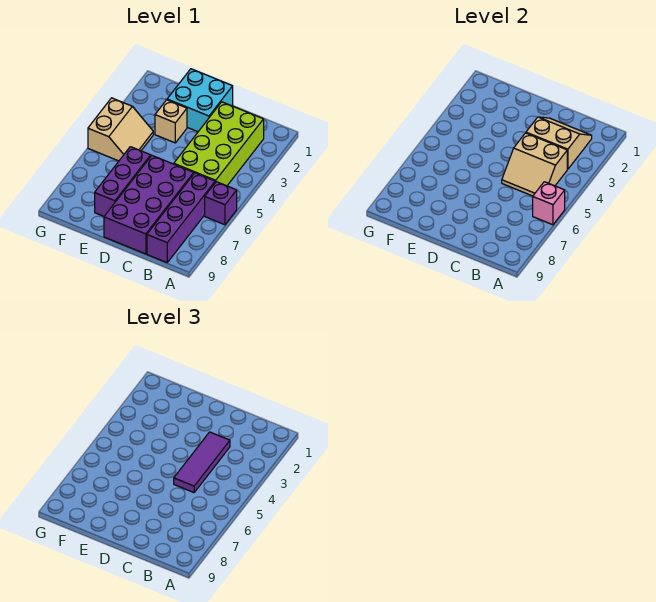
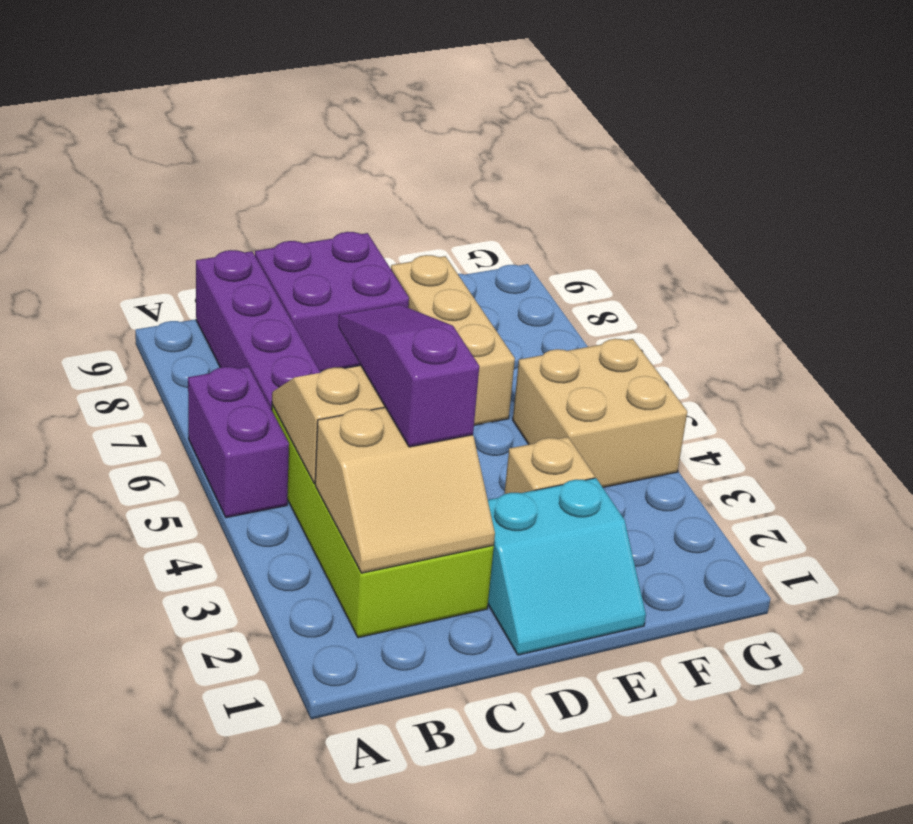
purple brick A6 level 1 -> purple brick A5:A6 level 1
pink brick A6 level 2 -> none
purple tile C3:C5 level 3 -> purple slope C3:C5 level 3 top 3
purple brick C6:D9 level 1 -> purple brick C8:D9 level 1
cyan brick D1:E2 level 1 -> cyan slope D1:E2 level 1 top 2
purple brick E6:E8 level 1 -> tan brick E6:E8 level 1
tan slope F4:G5 level 1 top G -> tan brick F4:G5 level 1

